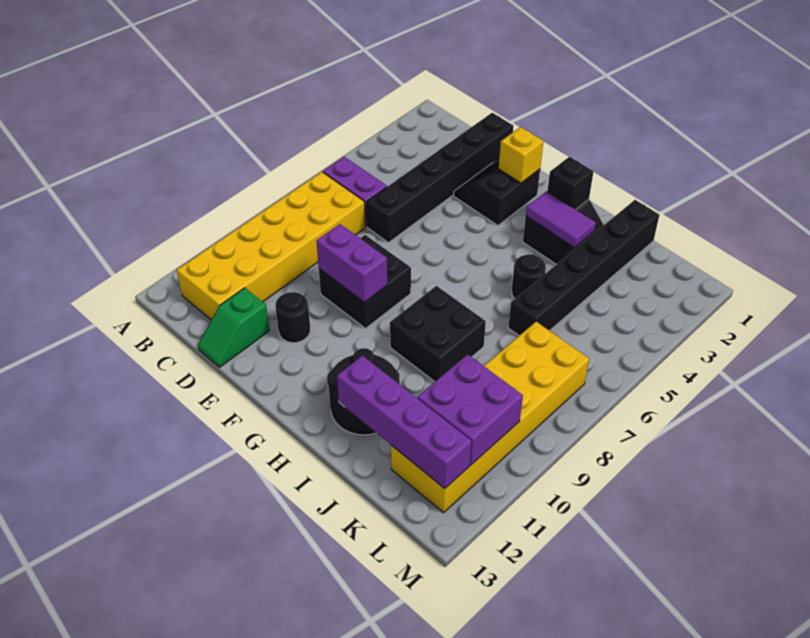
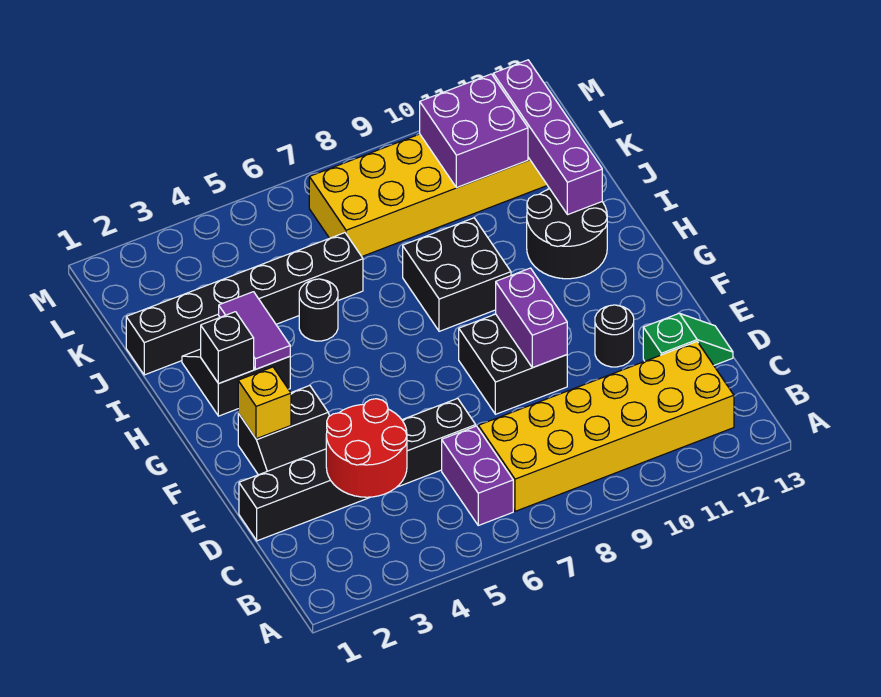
none -> red round brick C3:D4 level 2

